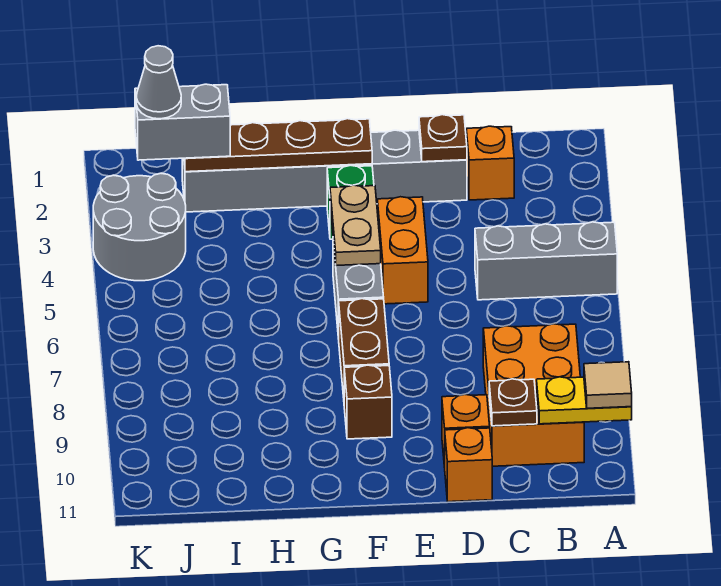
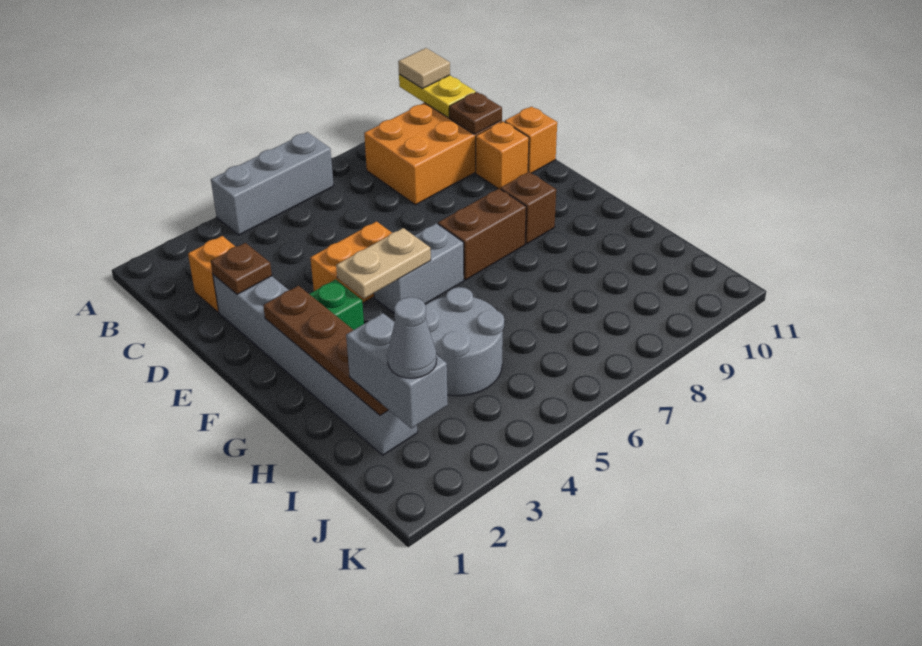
grey brick A5:C5 level 1 -> grey brick A4:A6 level 1
grey round brick J3:K4 level 1 -> grey round brick H4:I5 level 1

